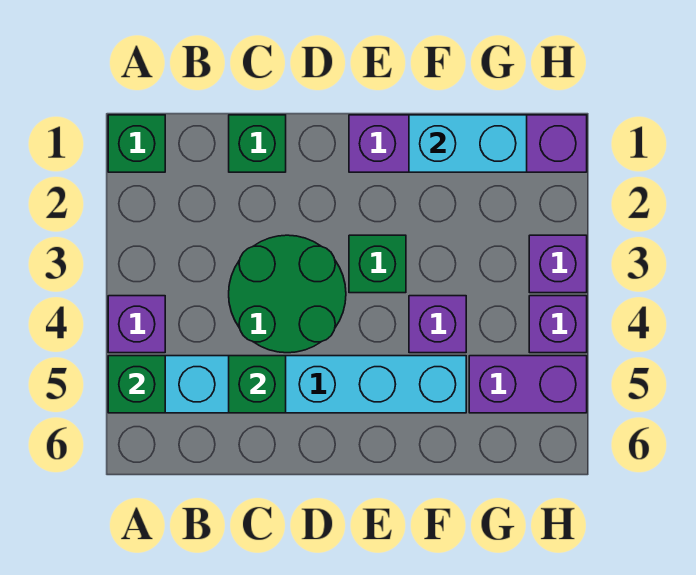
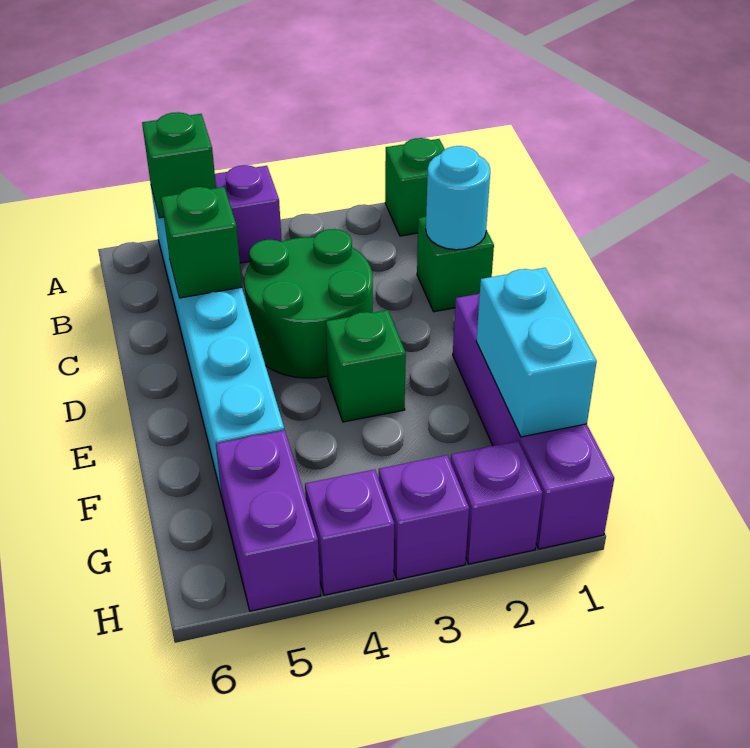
none -> cyan round brick C1 level 2
purple brick F4 level 1 -> purple brick H2 level 1

